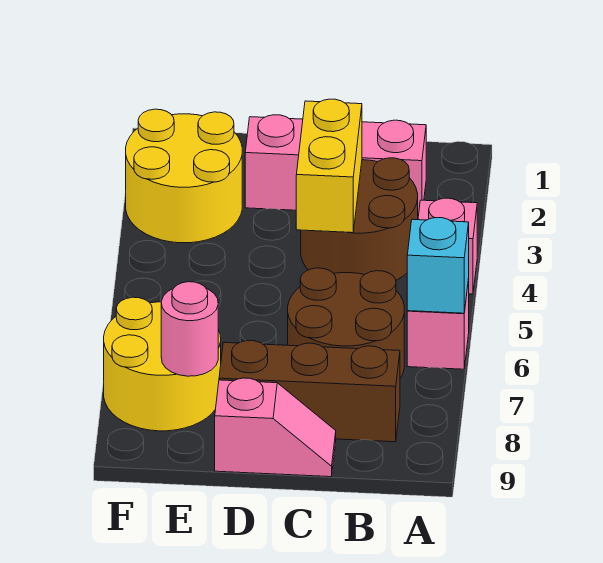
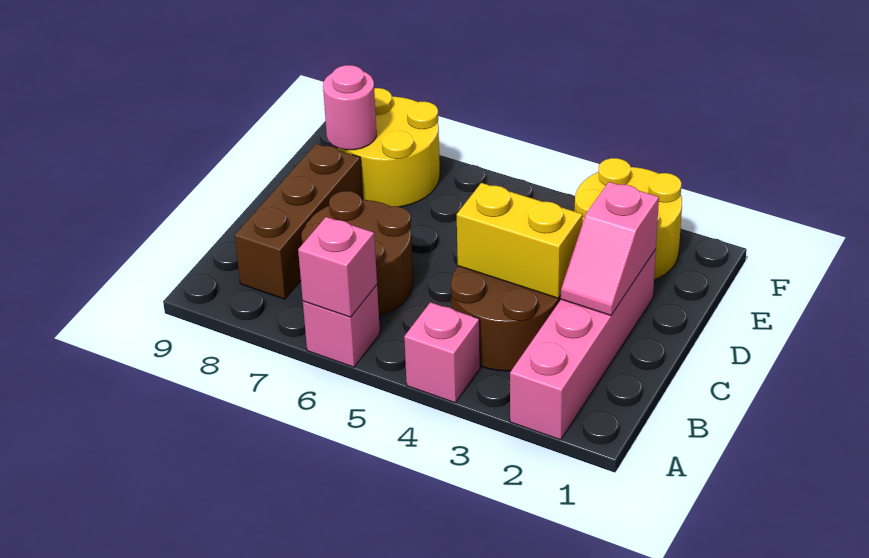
cyan brick A6 level 2 -> pink brick A6 level 2
pink brick B2:D2 level 1 -> pink brick A2:D2 level 1
pink slope C9:D9 level 1 top D -> pink slope C2:D2 level 2 top D

